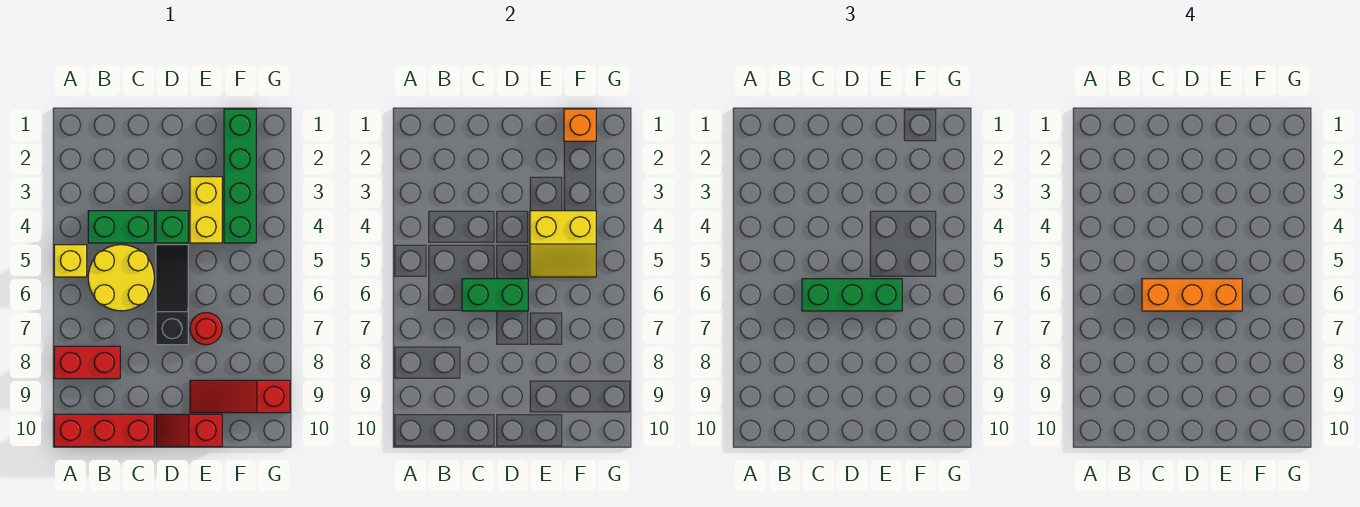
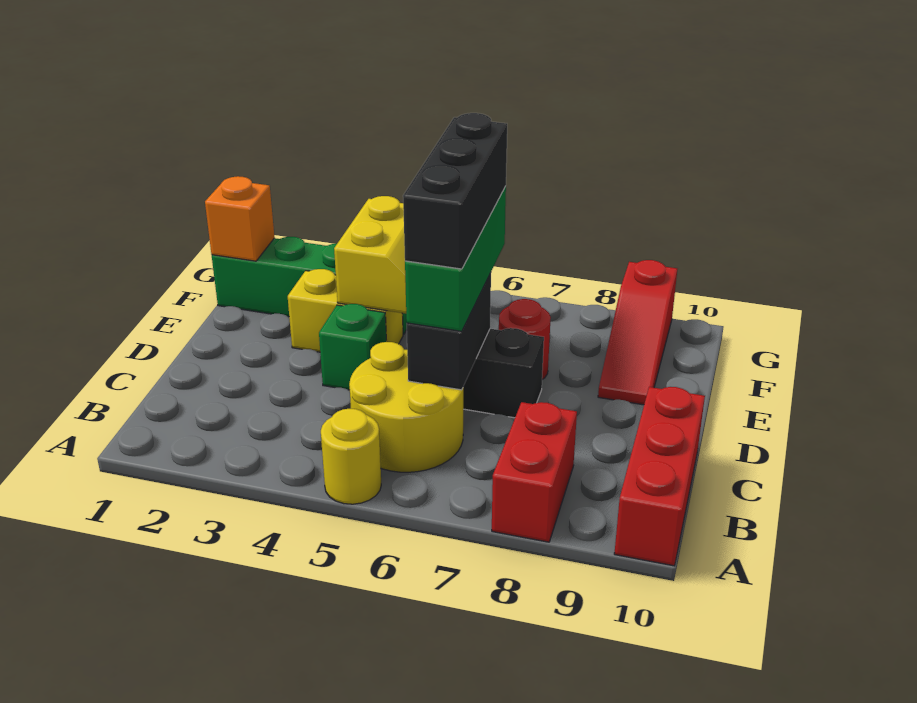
yellow brick A5 level 1 -> yellow round brick A5 level 1
green brick B4:C4 level 1 -> none
green brick C6:D6 level 2 -> black brick C6:D6 level 2
orange brick C6:E6 level 4 -> black brick C6:E6 level 4
red slope D10:E10 level 1 top E -> none

